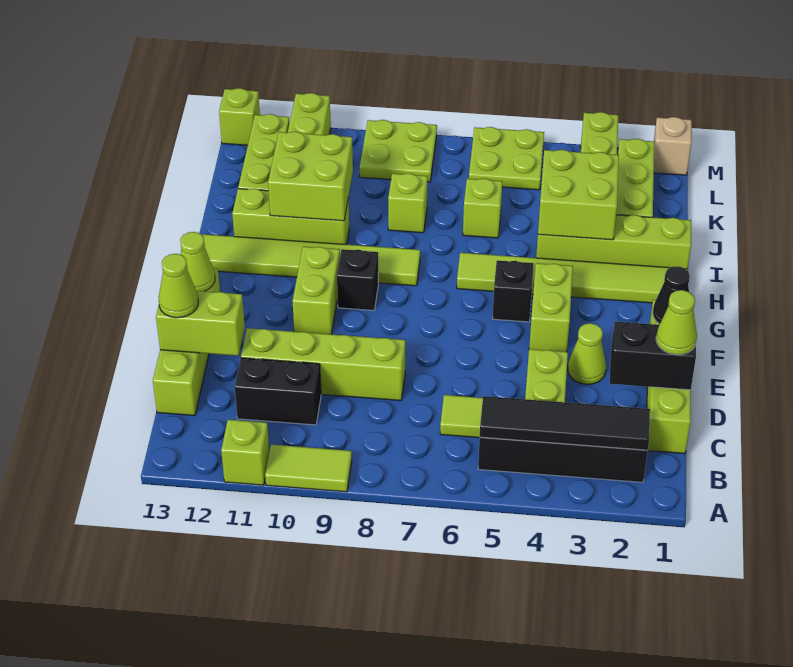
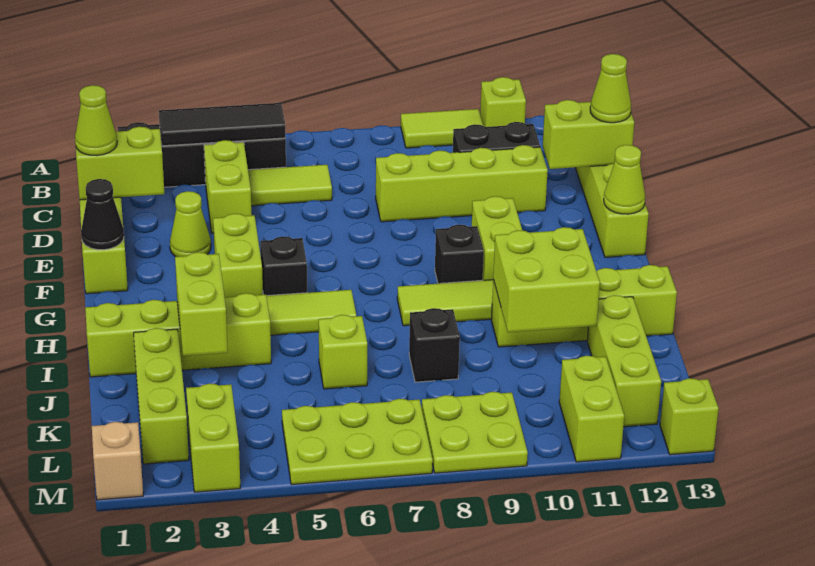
black tile B2:B5 level 2 -> black tile B3:B5 level 2
black brick D1:D2 level 2 -> lime brick D1:D2 level 2
lime brick I3:J4 level 2 -> lime brick I3:J3 level 2
lime brick I10:I12 level 1 -> lime brick I10:I13 level 1
lime brick J8 level 1 -> black brick J8 level 1
lime plate L5:M6 level 1 -> lime plate L5:M7 level 1

